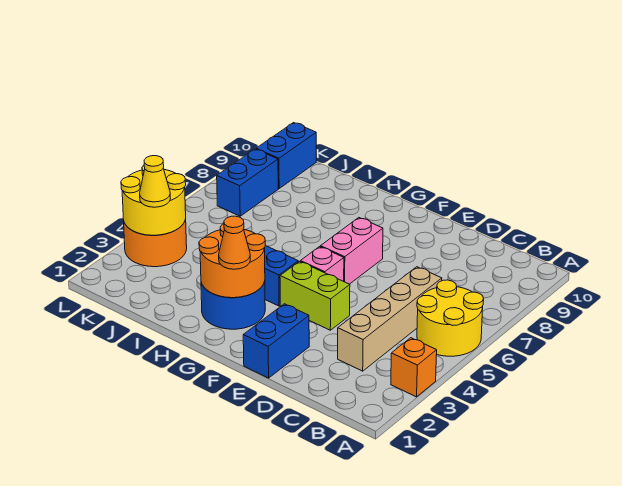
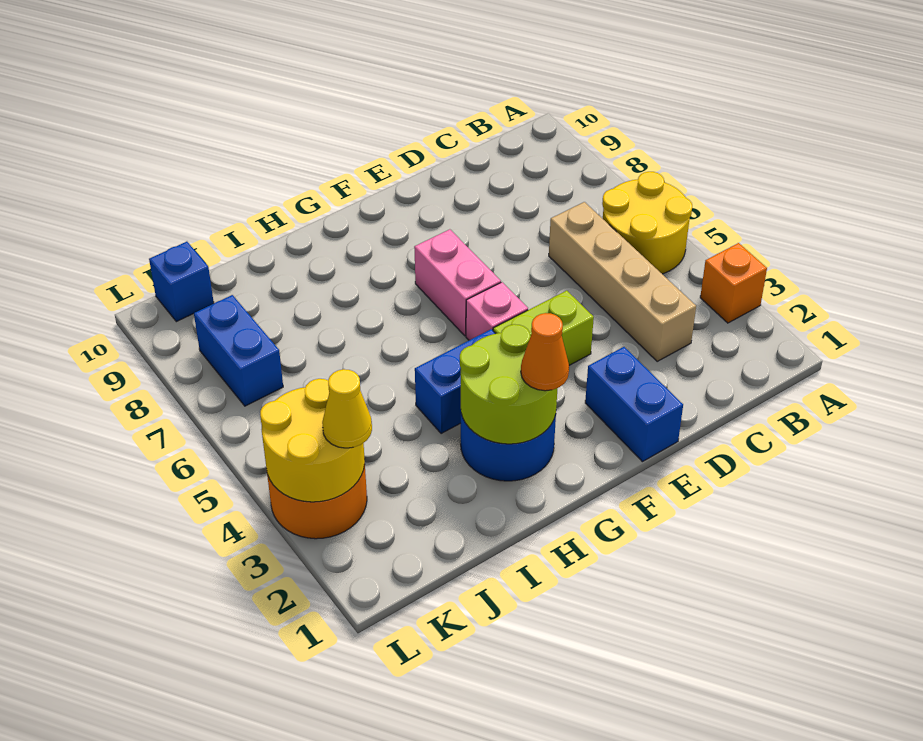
orange round brick G2:H3 level 2 -> lime round brick G2:H3 level 2
blue brick K9:K10 level 1 -> blue brick K10 level 1

